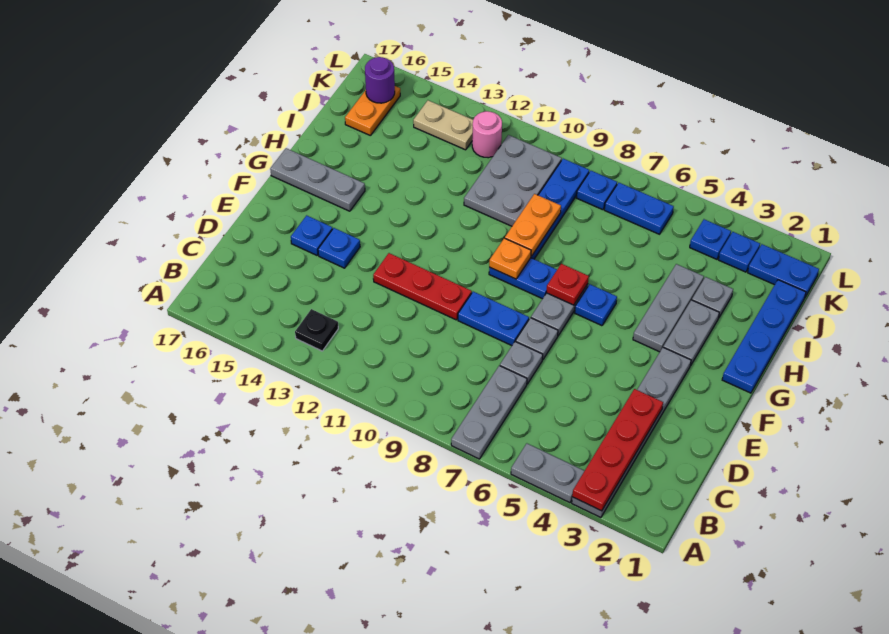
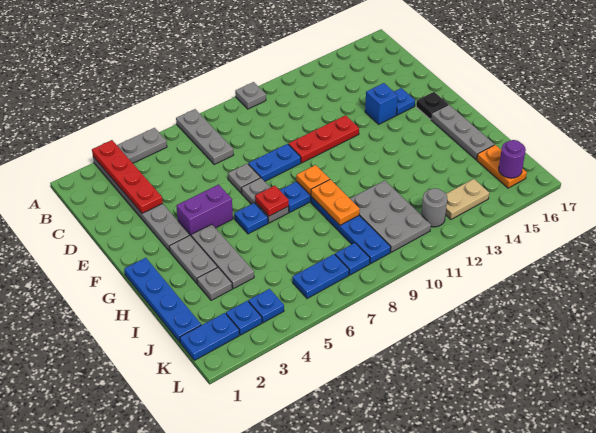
black plate B13 level 1 -> black plate F16 level 1
grey plate D7 level 1 -> grey plate A10 level 1
blue plate E14 level 1 -> blue brick E14 level 1
none -> purple brick F4:F5 level 1
grey plate G15:G17 level 1 -> grey plate G16:I16 level 1
pink round brick K12 level 1 -> grey round brick K12 level 1

